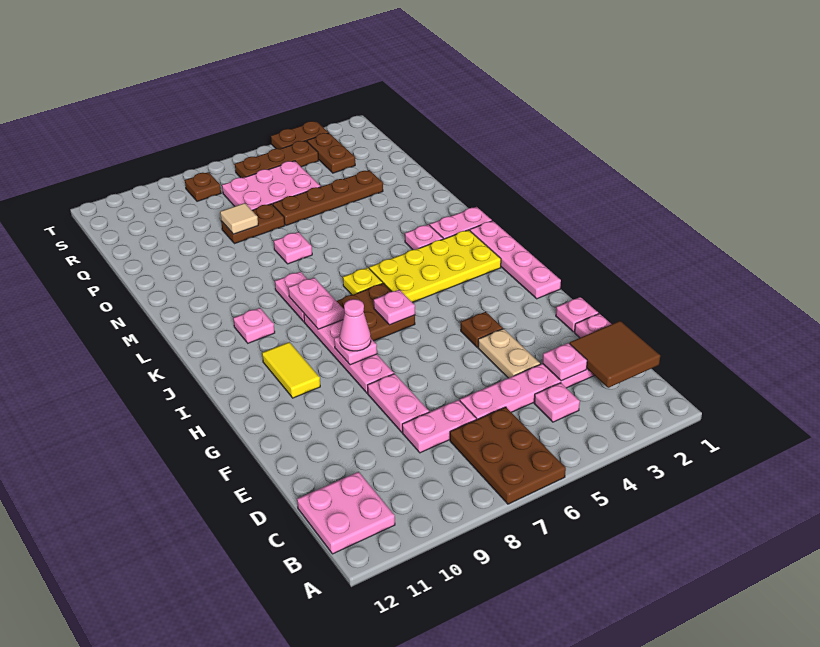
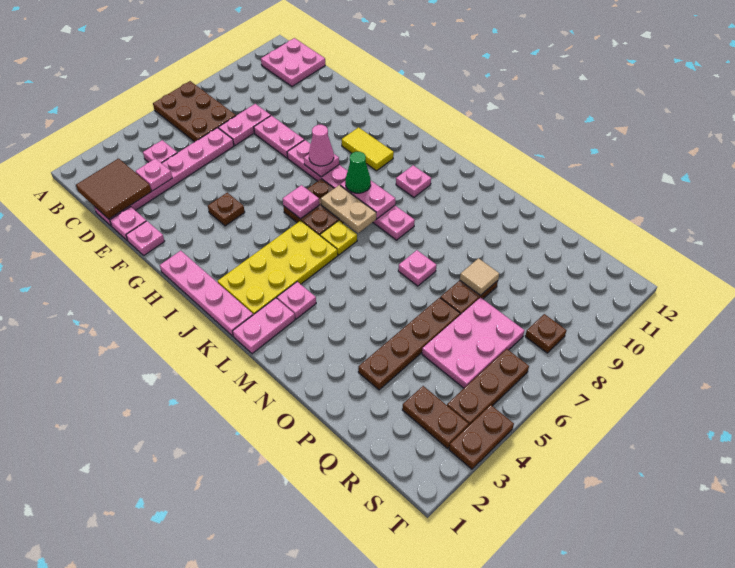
tan plate E4:F4 level 1 -> tan plate J7:K7 level 2
none -> green cone J8 level 3

